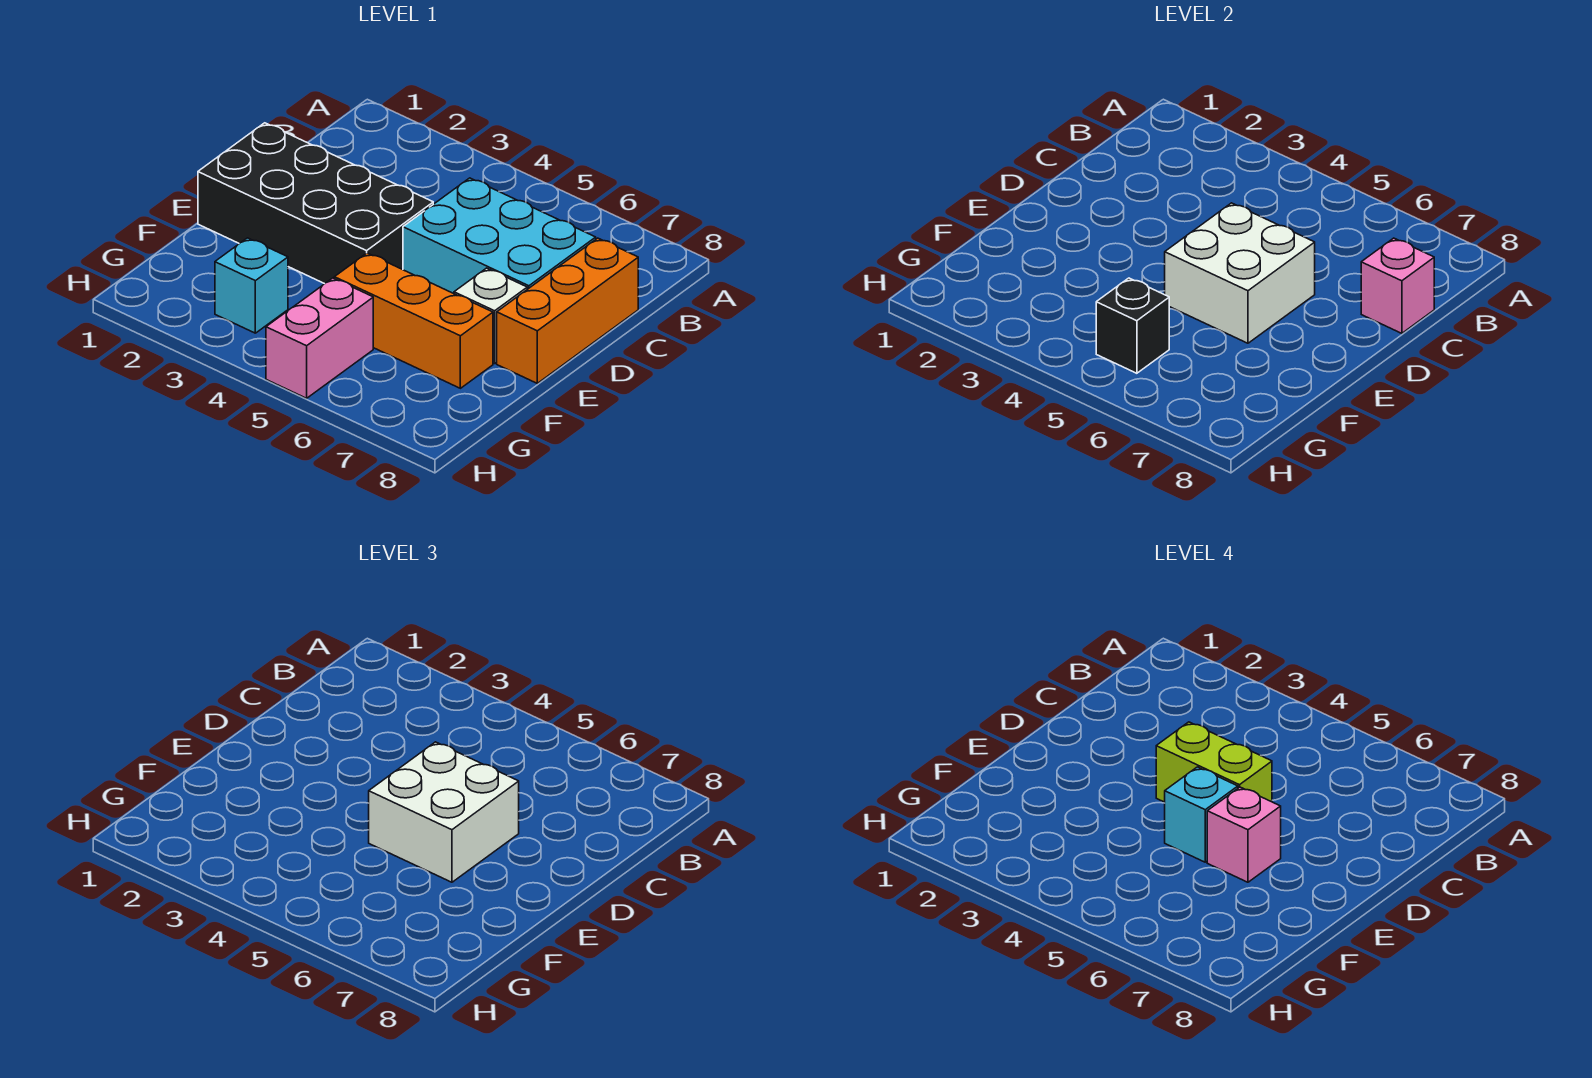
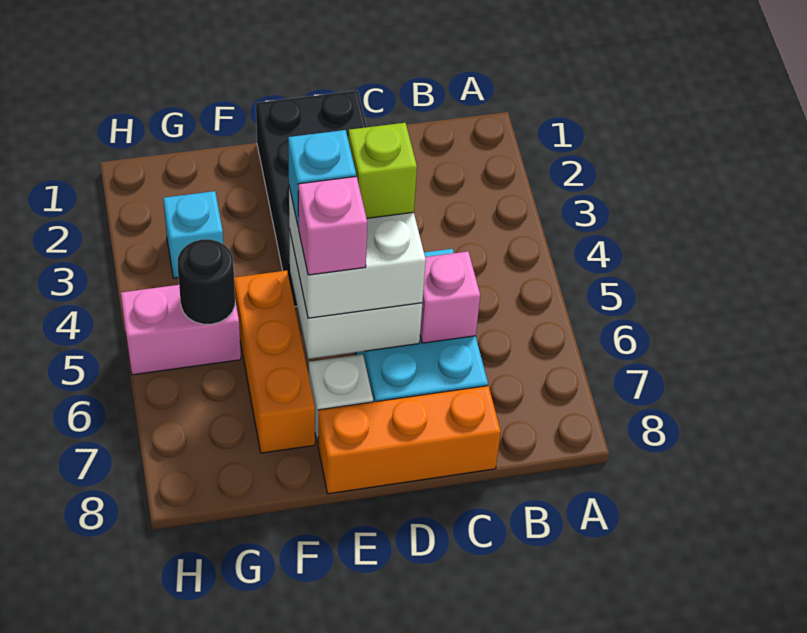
pink brick C8 level 2 -> pink brick C6 level 2
lime brick D4:D5 level 4 -> lime brick D5 level 4
black brick G5 level 2 -> black round brick G5 level 2

